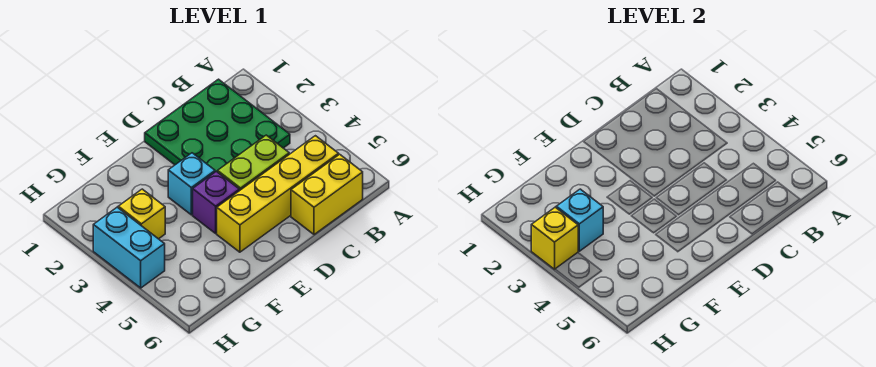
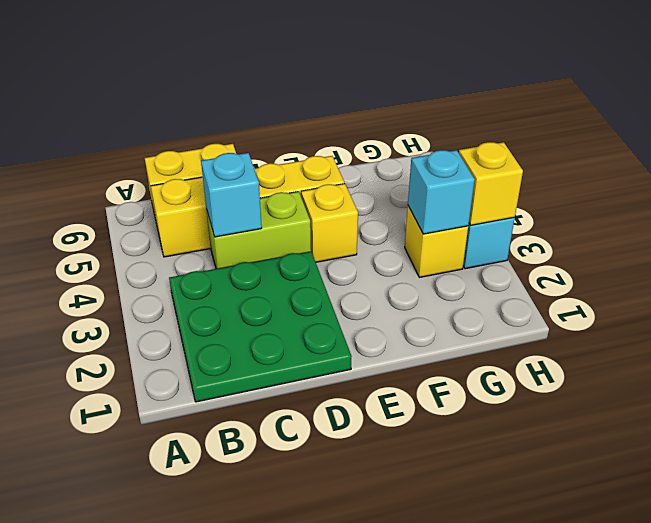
cyan brick E3 level 1 -> cyan brick C4 level 2
purple brick E4 level 1 -> yellow brick E4 level 1

